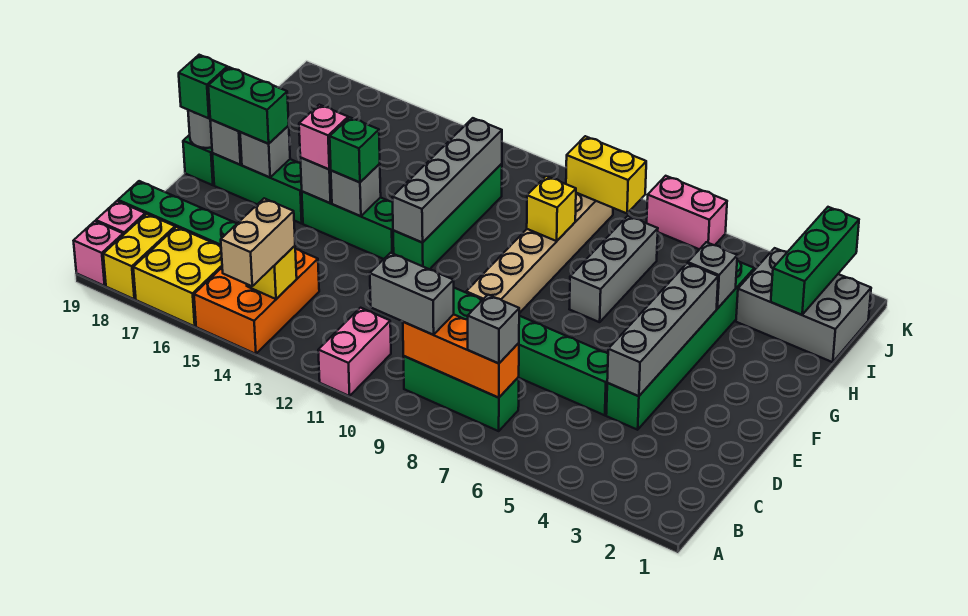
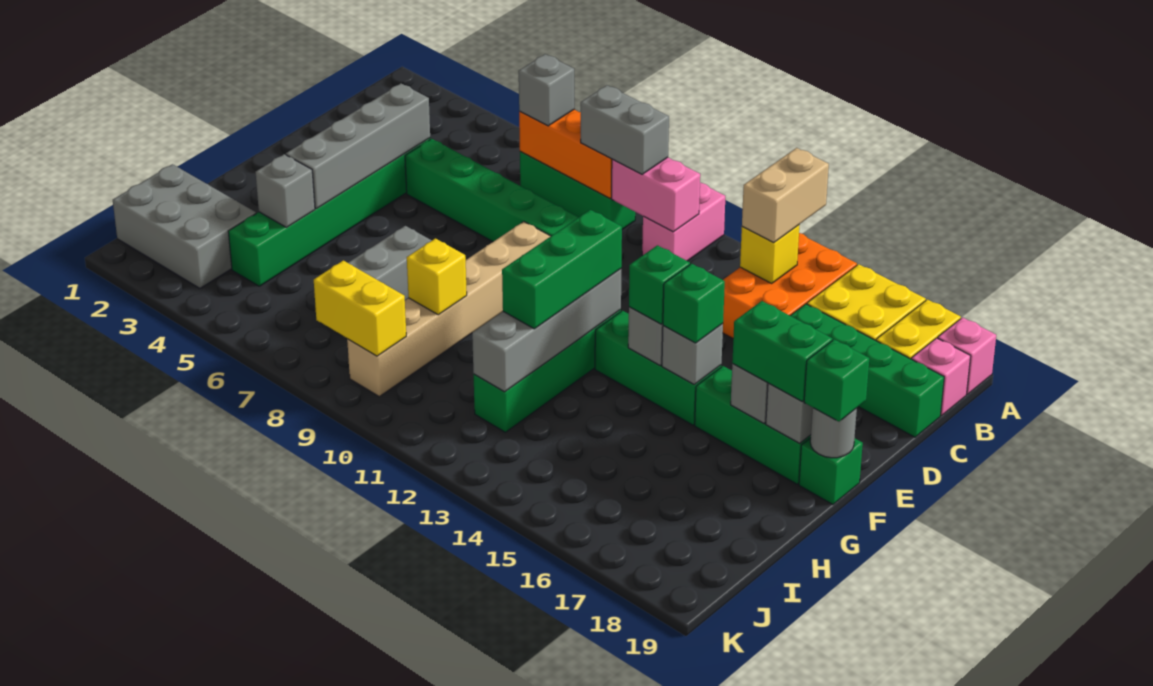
pink brick F15 level 3 -> green brick F15 level 3
green brick I2:K2 level 2 -> green brick F12:H12 level 3
pink brick K6:K7 level 1 -> pink brick B10:B11 level 2

